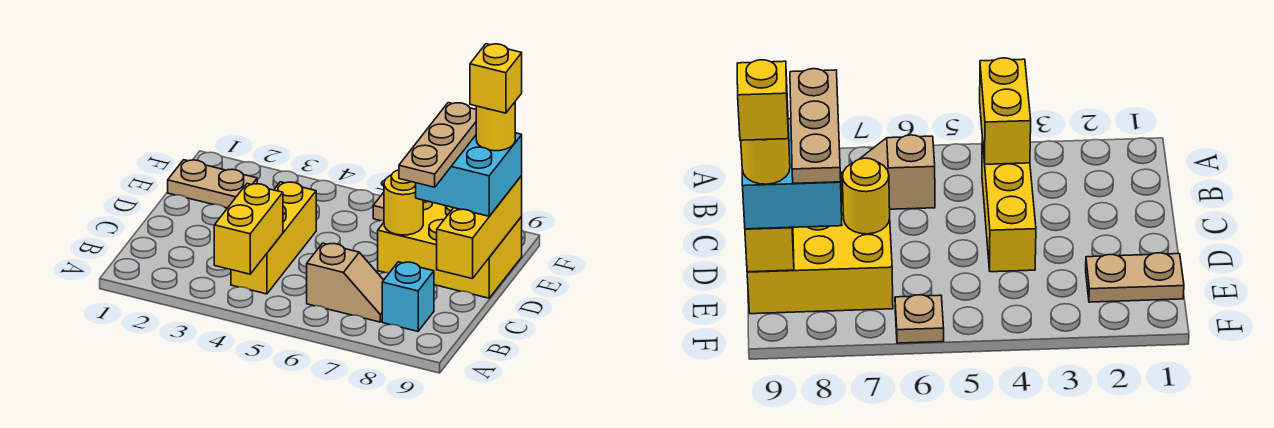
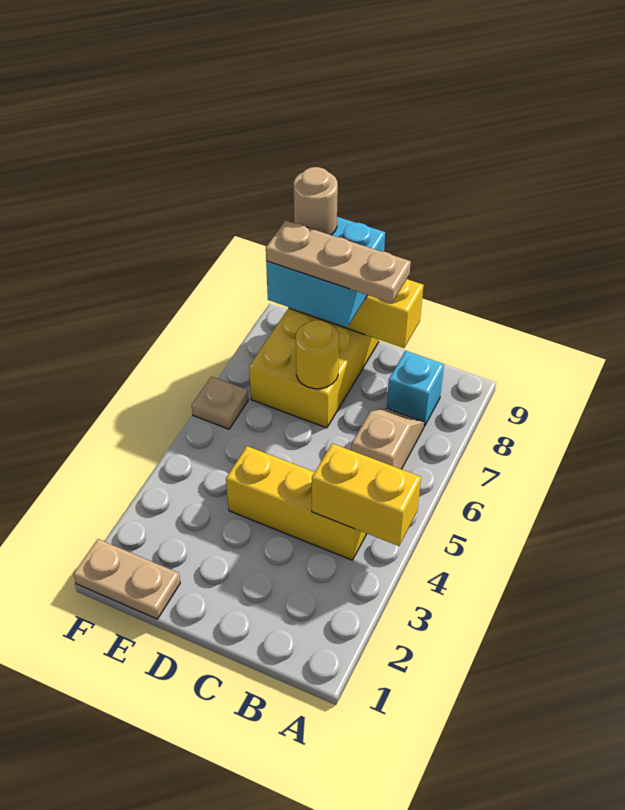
tan plate E1:E2 level 1 -> tan plate E1:F1 level 1
yellow round brick E9 level 4 -> tan round brick E9 level 4
yellow brick E9 level 5 -> none

